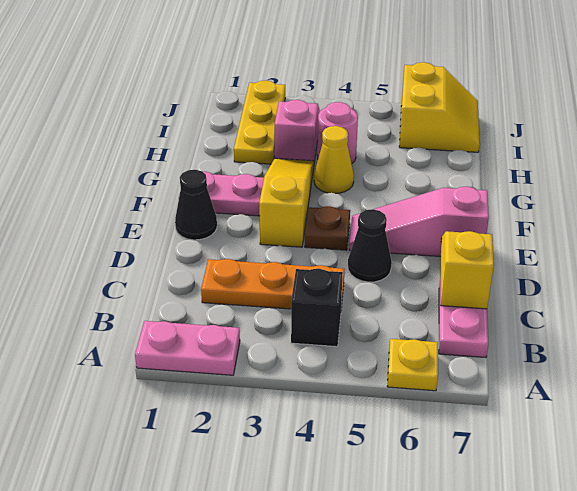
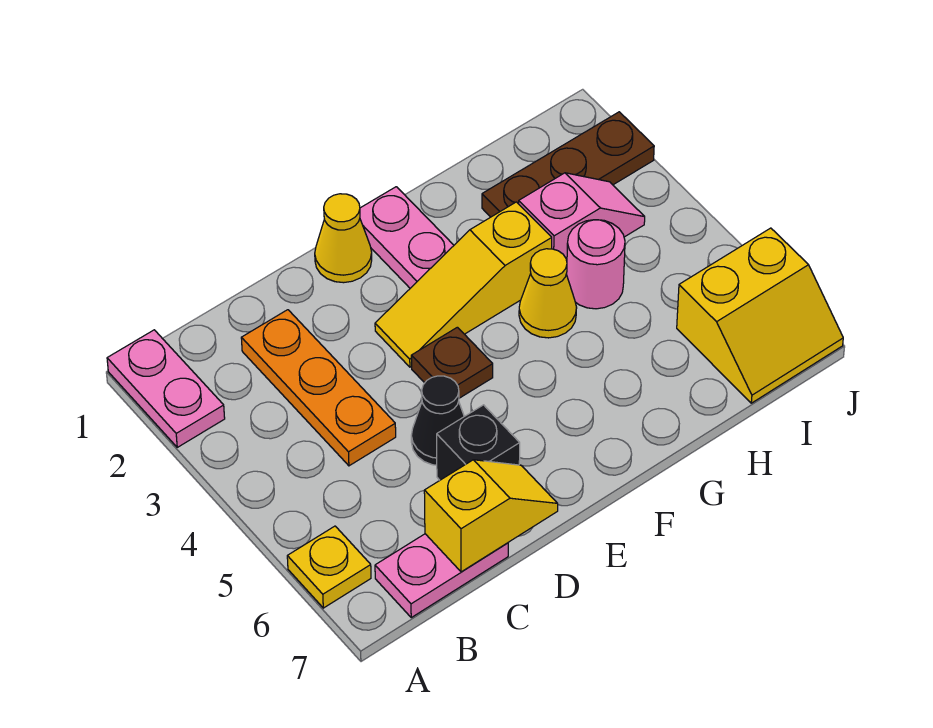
black brick B4 level 1 -> black brick D6 level 1
black cone E1 level 1 -> yellow cone E1 level 1
yellow slope E3:G3 level 1 top E -> yellow slope E3:G3 level 1 top G
pink slope E5:E7 level 1 top 7 -> none
yellow plate H2:J2 level 1 -> brown plate H2:J2 level 1

